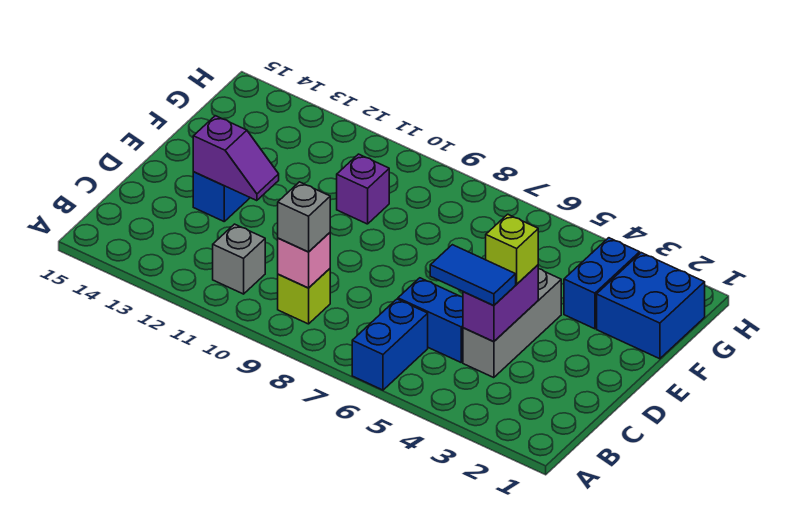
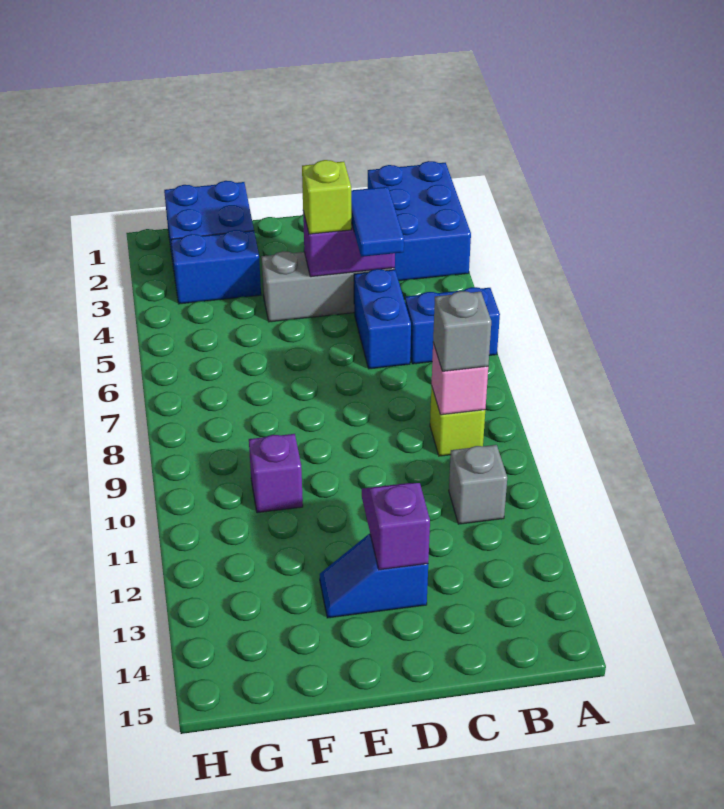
none -> blue brick A1:B3 level 1

